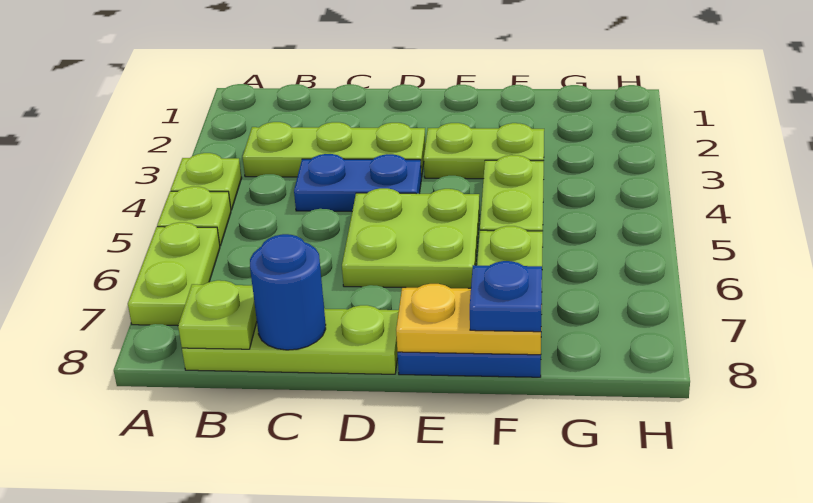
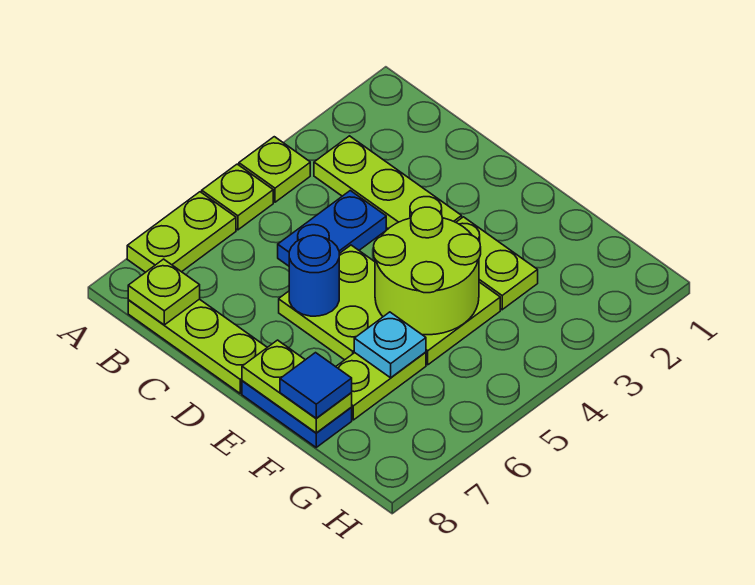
blue plate C4:D4 level 1 -> blue plate C4:C5 level 1
blue round brick C8 level 2 -> blue round brick D6 level 2
none -> lime round brick E4:F5 level 2
yellow plate E8:F8 level 2 -> lime plate E8:F8 level 2
none -> cyan plate F6 level 2
blue plate F8 level 3 -> blue tile F8 level 3

